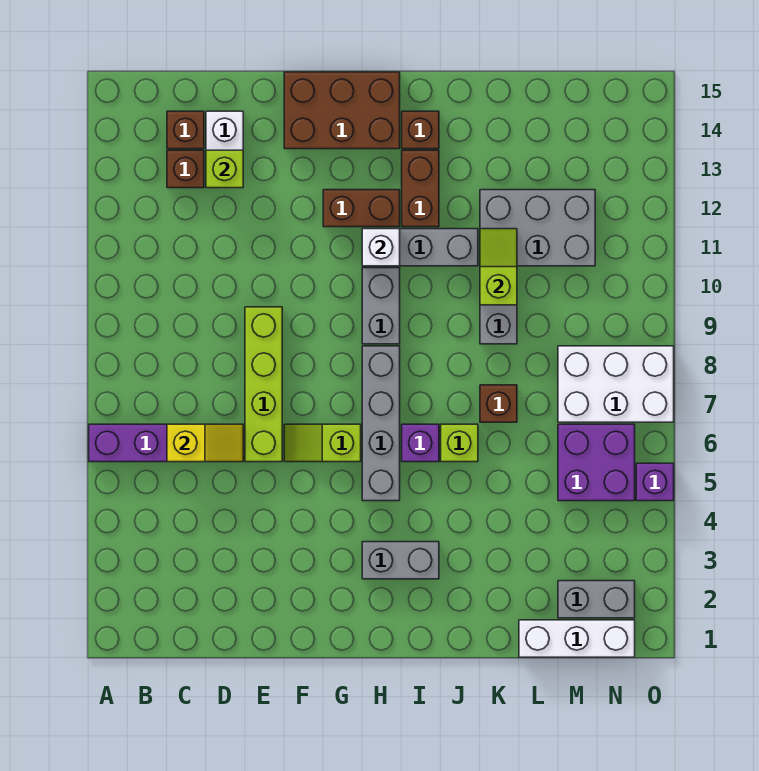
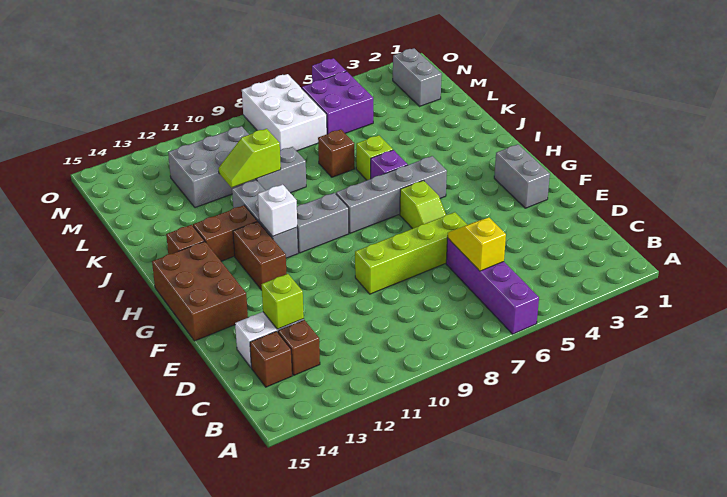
grey brick H3:I3 level 1 -> grey brick F2:G2 level 1
grey brick K11:M12 level 1 -> grey brick L10:M12 level 1
white brick L1:N1 level 1 -> none

